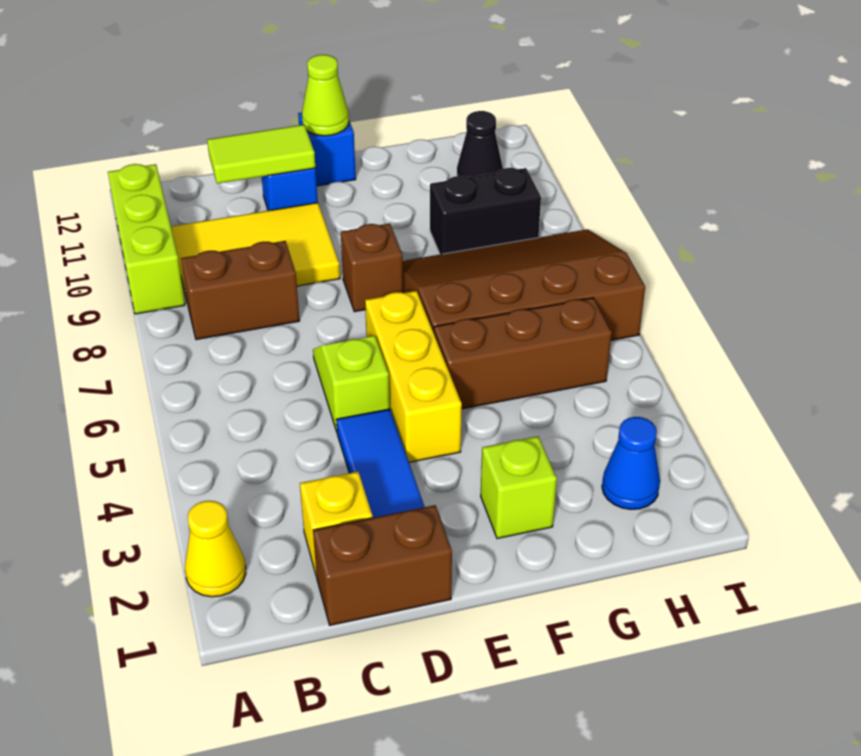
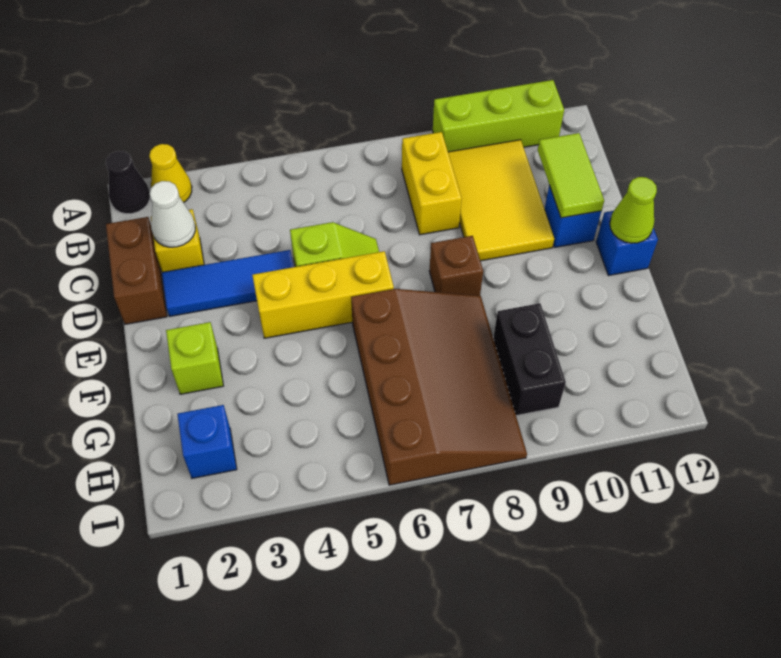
brown brick B8:C8 level 1 -> yellow brick B8:C8 level 1
none -> white cone C2 level 2
brown brick F5:H5 level 1 -> none
blue cone H2 level 1 -> blue brick H2 level 1
black cone H11 level 1 -> black cone A1 level 1

